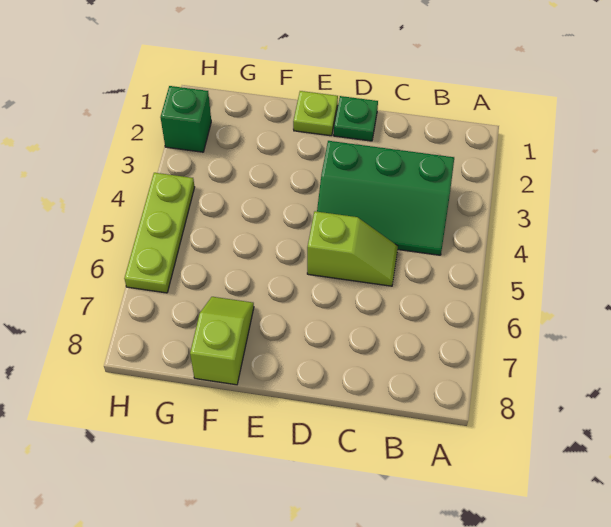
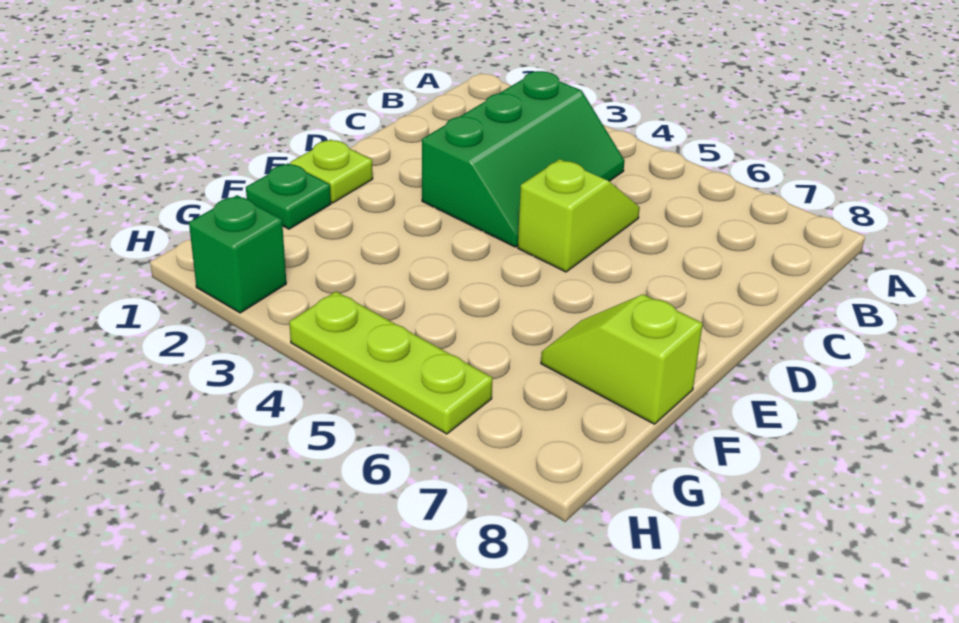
green plate D1 level 1 -> green plate F1 level 1

